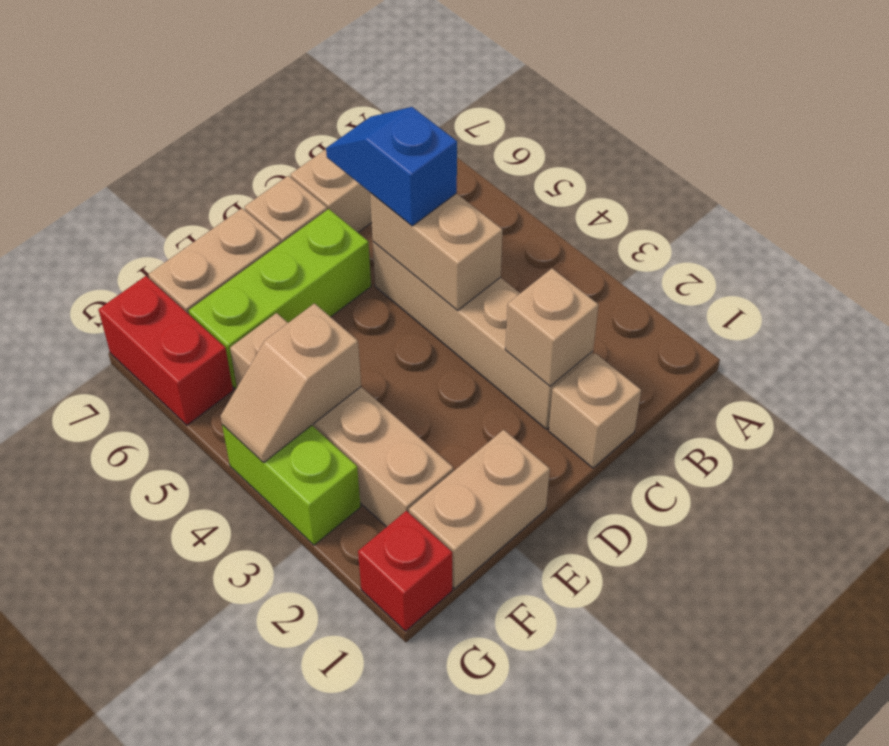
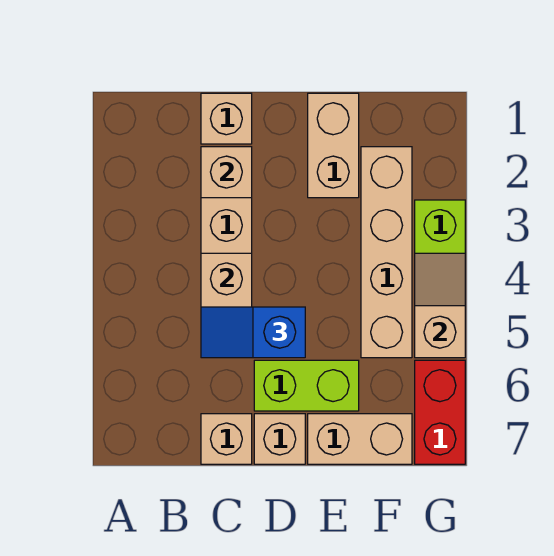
blue slope C5:C6 level 3 top 5 -> blue slope C5:D5 level 3 top D
lime brick D6:F6 level 1 -> lime brick D6:E6 level 1
tan brick E1:F1 level 1 -> tan brick E1:E2 level 1
tan slope F4:G4 level 2 top F -> tan slope G4:G5 level 2 top 5
red brick G1 level 1 -> none

